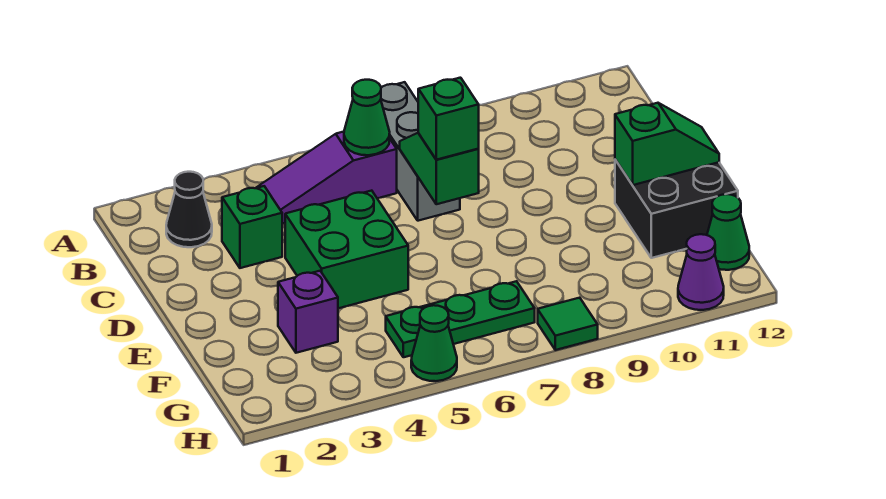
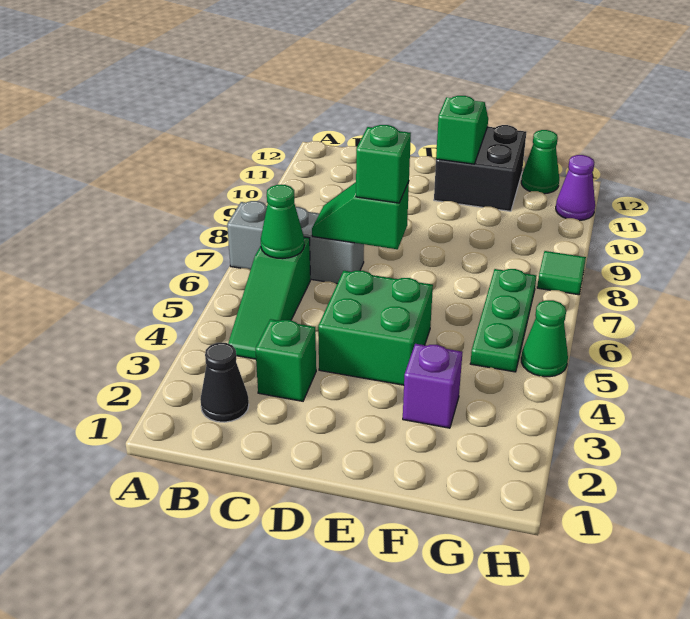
purple slope B4:B6 level 1 top 6 -> green slope B4:B6 level 1 top 6

